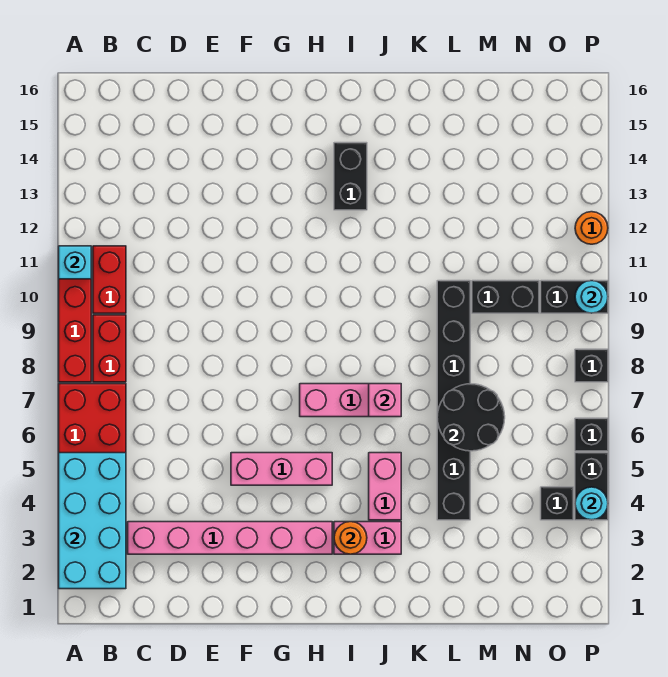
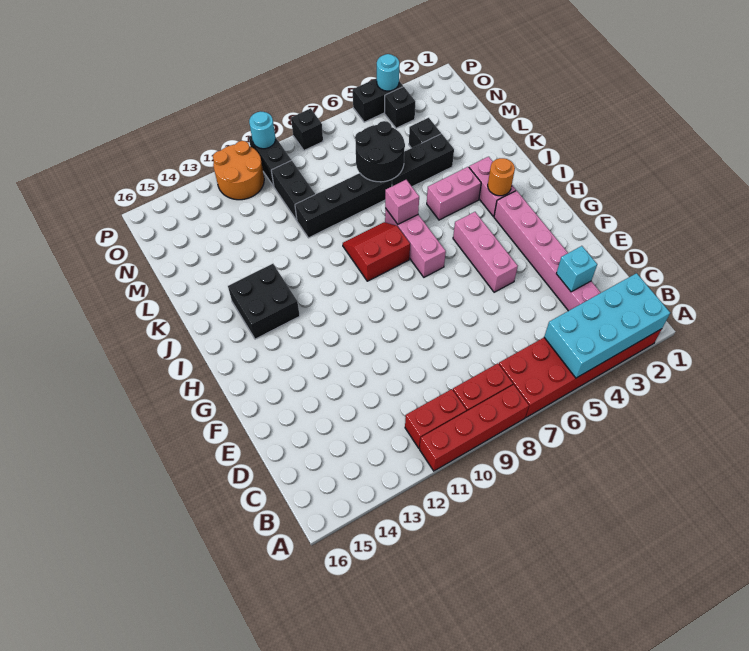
cyan brick A11 level 2 -> cyan brick D3 level 2
none -> red slope I8:J9 level 1 top I
black brick I13:I14 level 1 -> black brick I13:J14 level 1
black brick P6 level 1 -> black brick M4 level 1
orange round brick P12 level 1 -> orange round brick O11:P12 level 1

